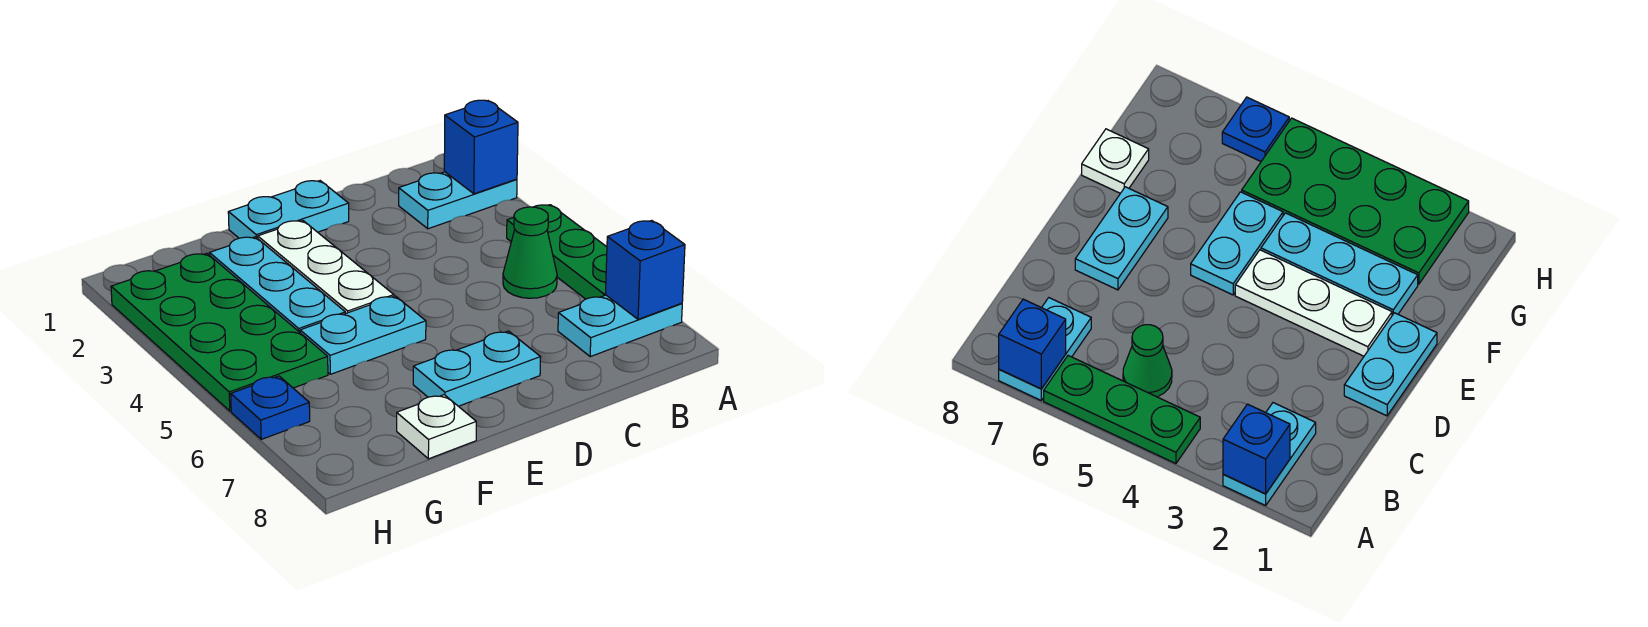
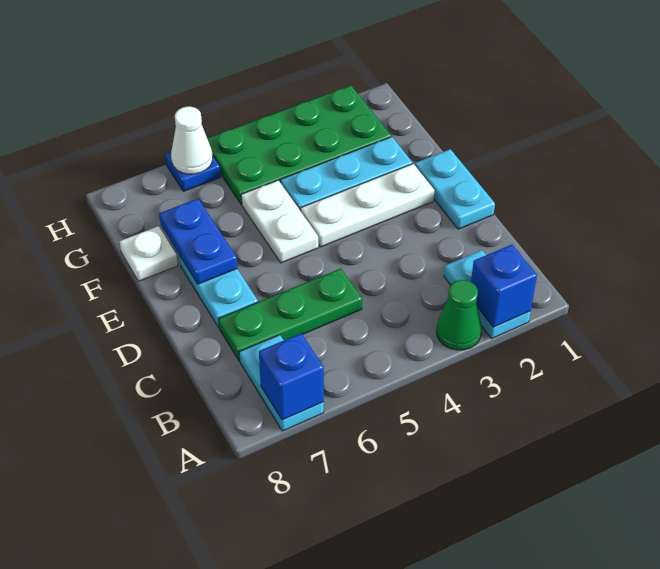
green plate A4:A6 level 1 -> green plate C5:C7 level 1
green cone B5 level 1 -> green cone A3 level 1
cyan plate E5:F5 level 1 -> white plate E5:F5 level 1
none -> blue plate E7:F7 level 2
none -> white cone H6 level 2

